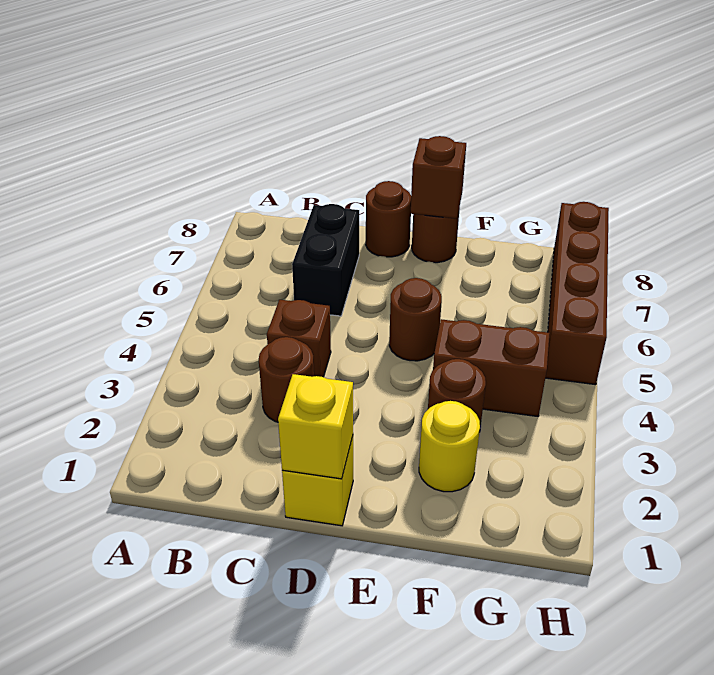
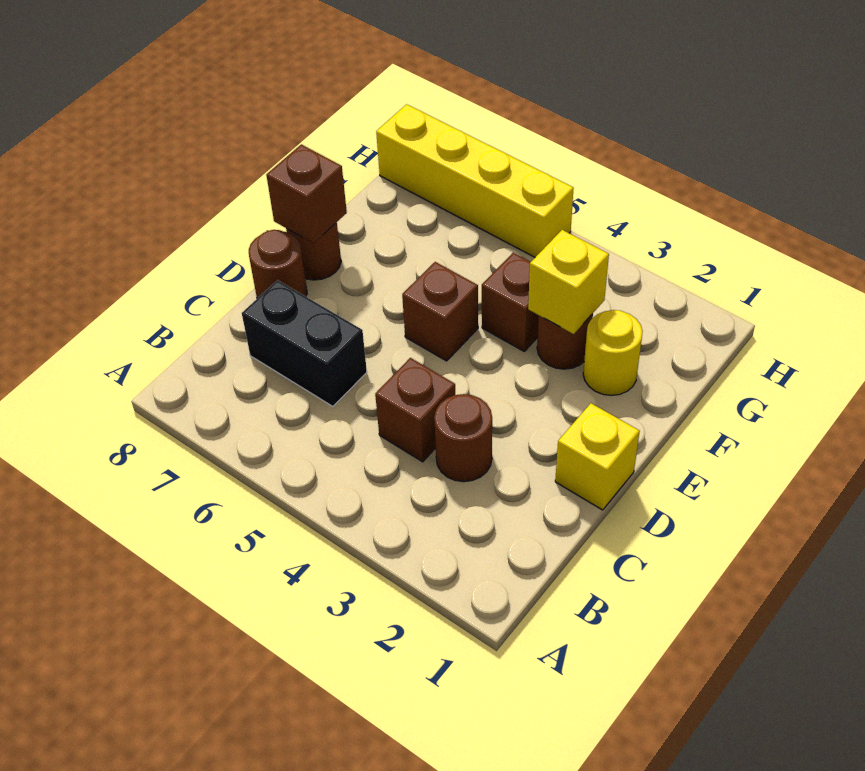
yellow brick D1 level 2 -> yellow brick F3 level 2
brown round brick E5 level 1 -> brown brick E5 level 1
brown brick F4:G4 level 1 -> brown brick F4 level 1
brown brick H5:H8 level 1 -> yellow brick H5:H8 level 1

